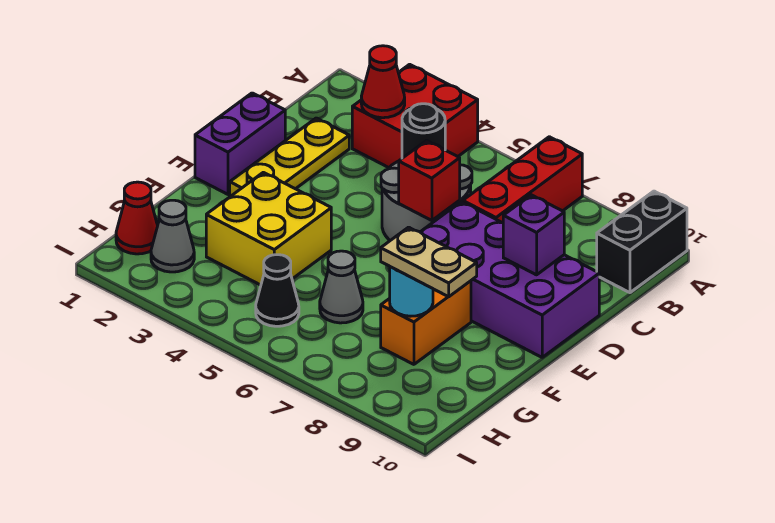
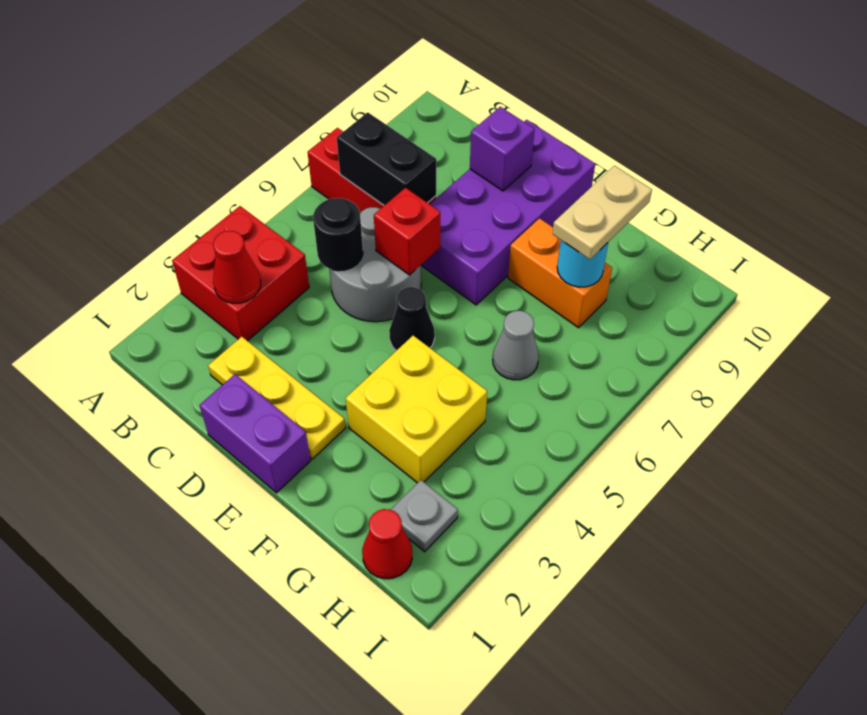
black brick A10:B10 level 1 -> black brick B7:C7 level 2
grey cone H2 level 1 -> grey plate H2 level 1
black cone H5 level 1 -> black cone E5 level 1

